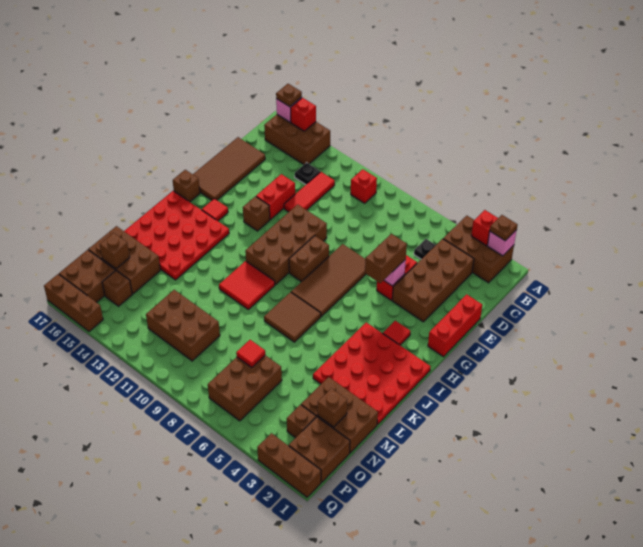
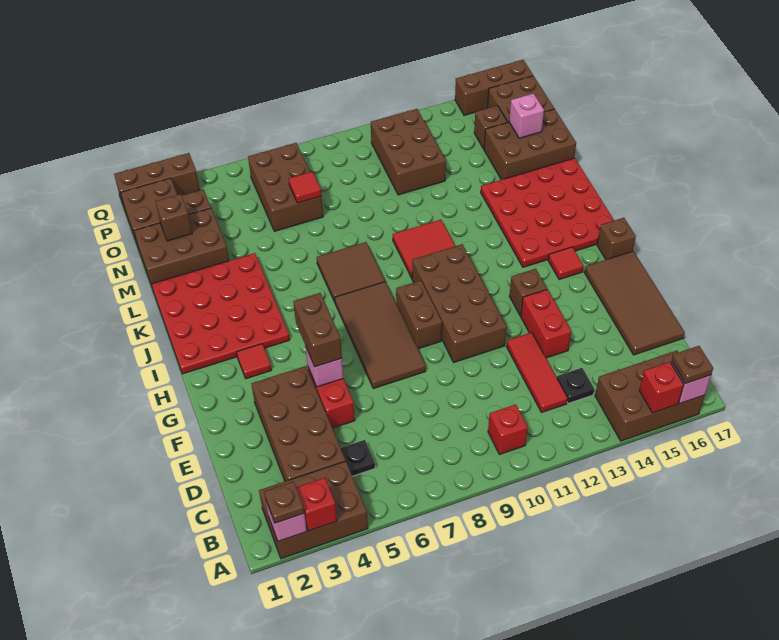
red brick E1:G1 level 1 -> none
brown brick N10:O12 level 1 -> brown brick N11:P12 level 1
brown brick N16 level 2 -> pink brick N16 level 2

